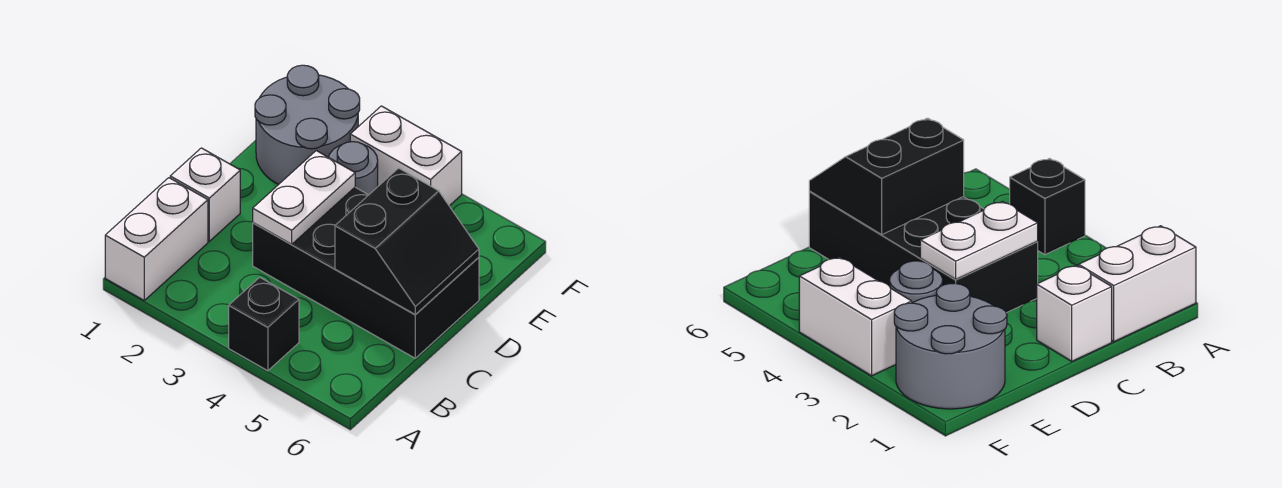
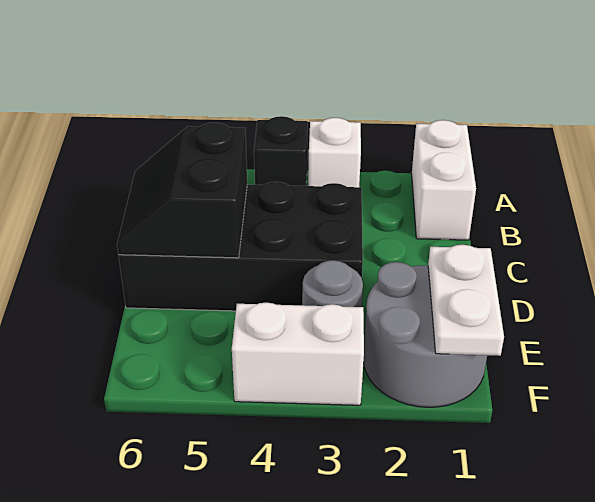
white brick C1 level 1 -> white brick A3 level 1
white plate C3:D3 level 2 -> white plate E1:F1 level 2

